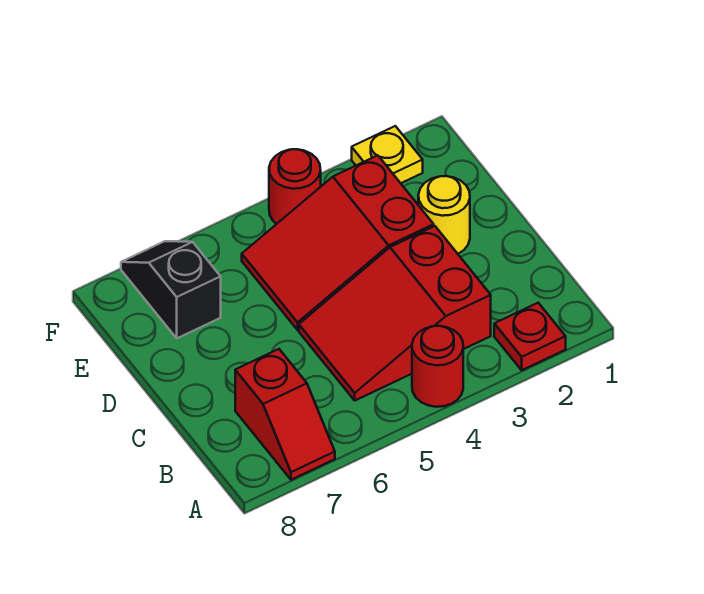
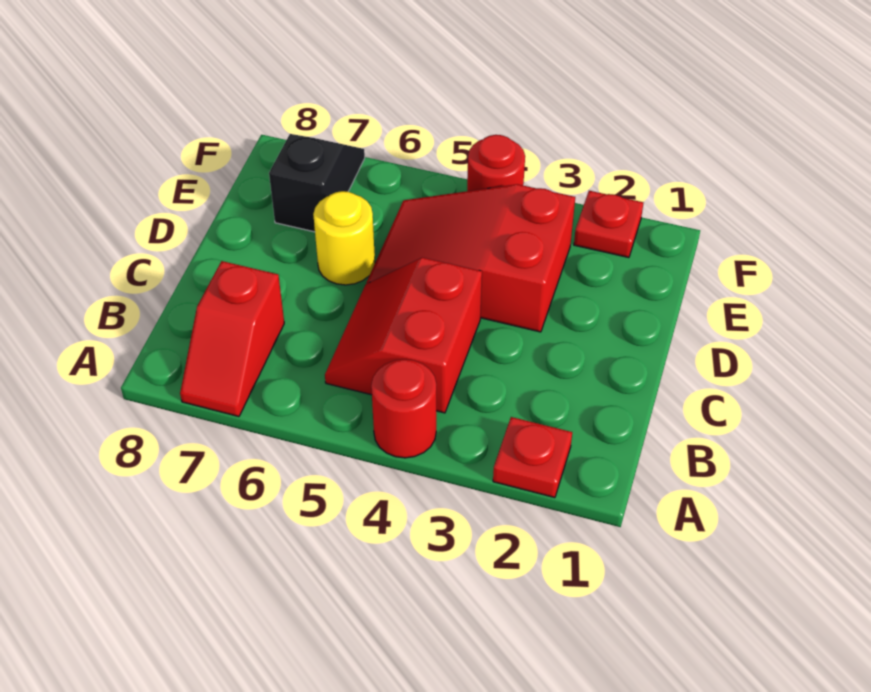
red slope B3:C5 level 1 top 3 -> red slope B4:C5 level 1 top 4
yellow round brick D2 level 1 -> yellow round brick D6 level 1
yellow plate F2 level 1 -> red plate F2 level 1

